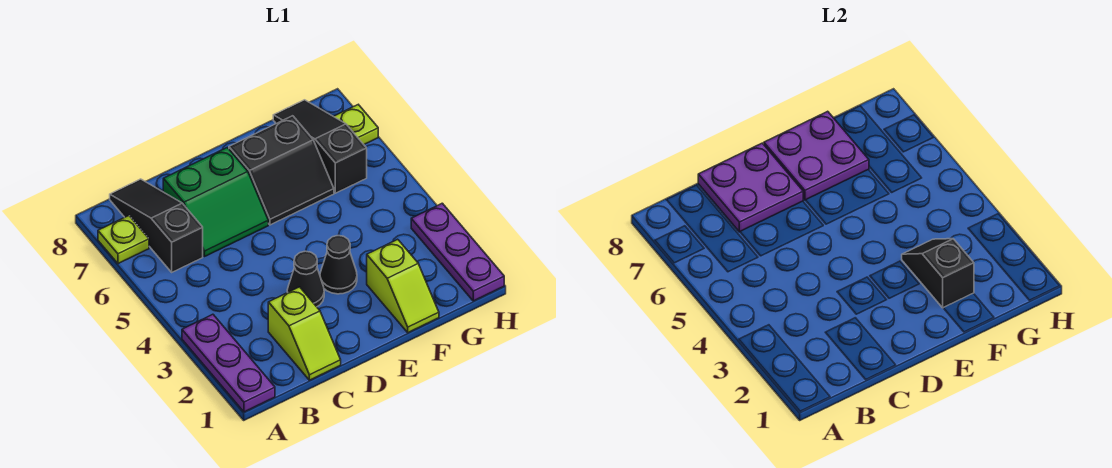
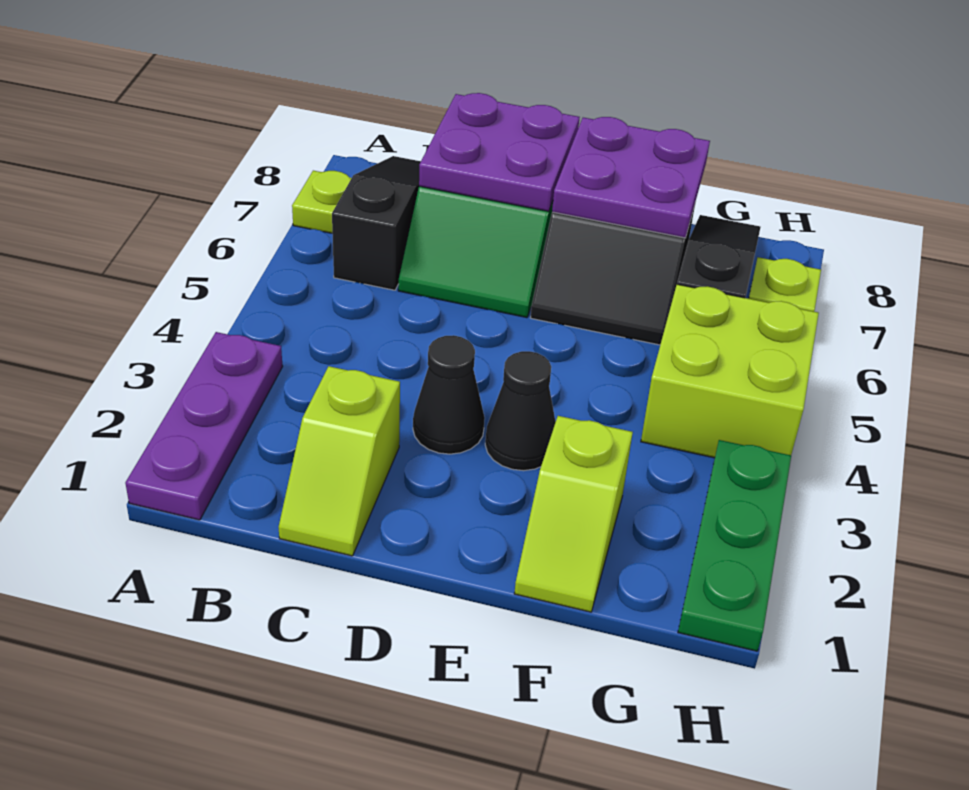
black slope F2:F3 level 2 top 2 -> none
none -> lime brick G4:H5 level 1
purple plate H1:H3 level 1 -> green plate H1:H3 level 1

